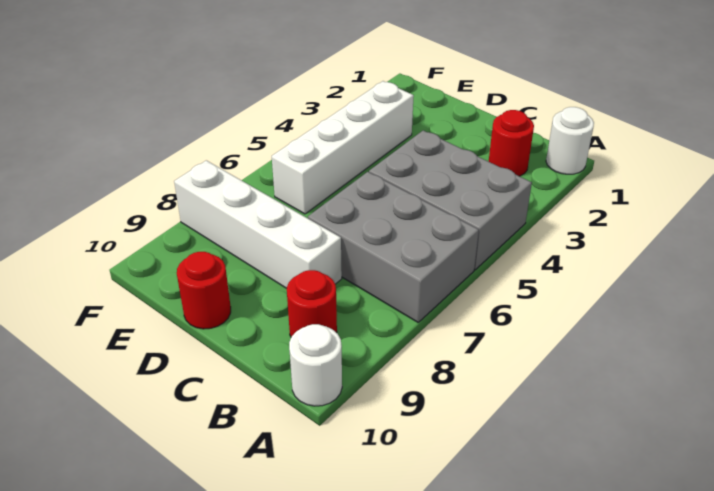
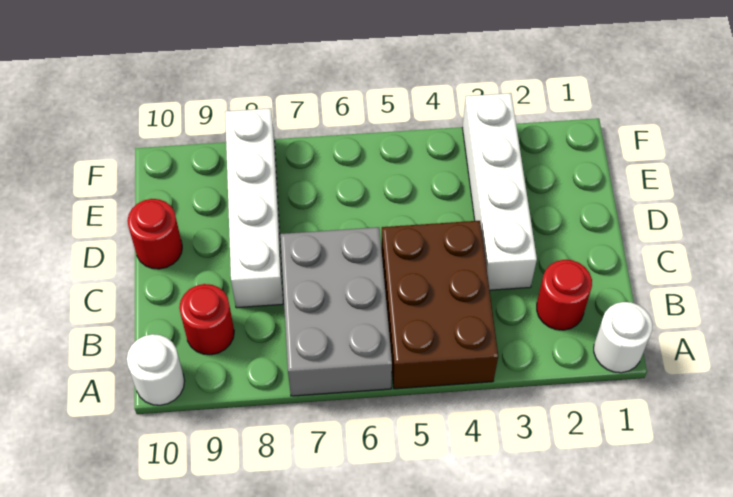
grey brick A4:C5 level 1 -> brown brick A4:C5 level 1
white brick E3:E6 level 1 -> white brick C3:F3 level 1

